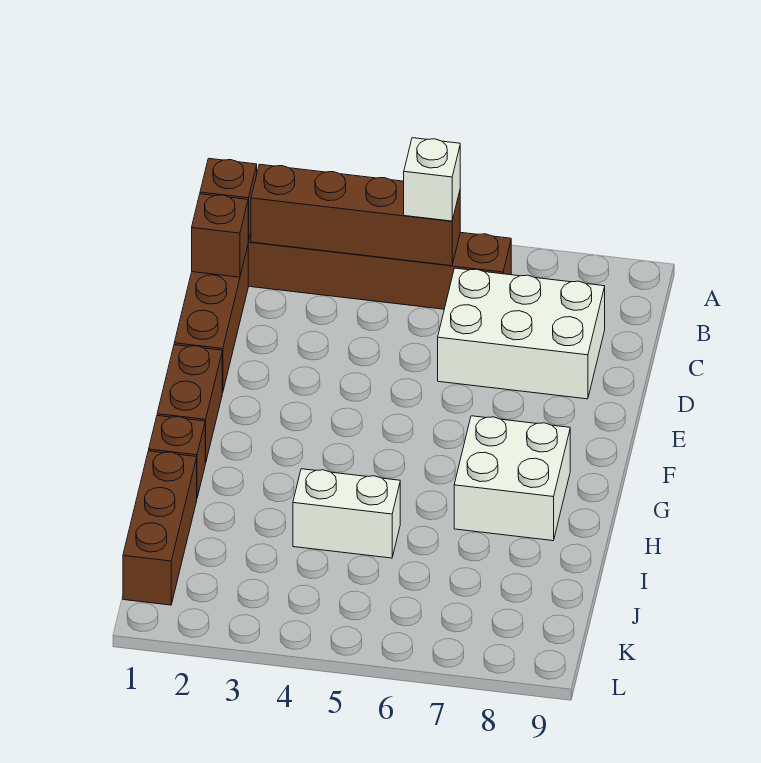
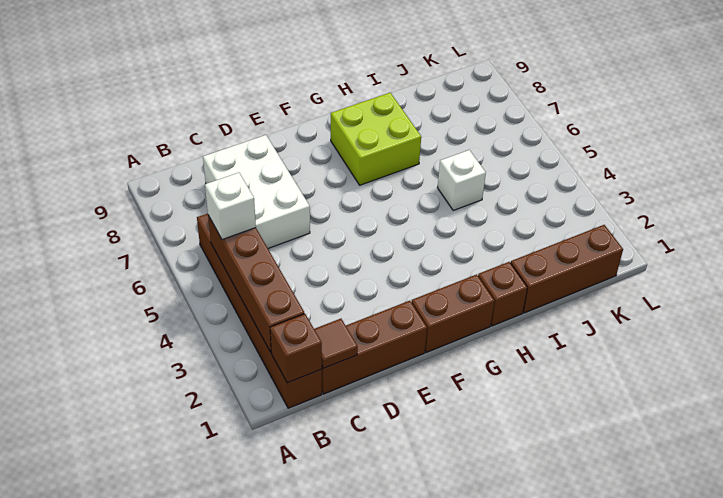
brown brick C1 level 2 -> brown tile C1 level 2
white brick G7:H8 level 1 -> lime brick G7:H8 level 1
white brick I4:I5 level 1 -> white brick I5 level 1

